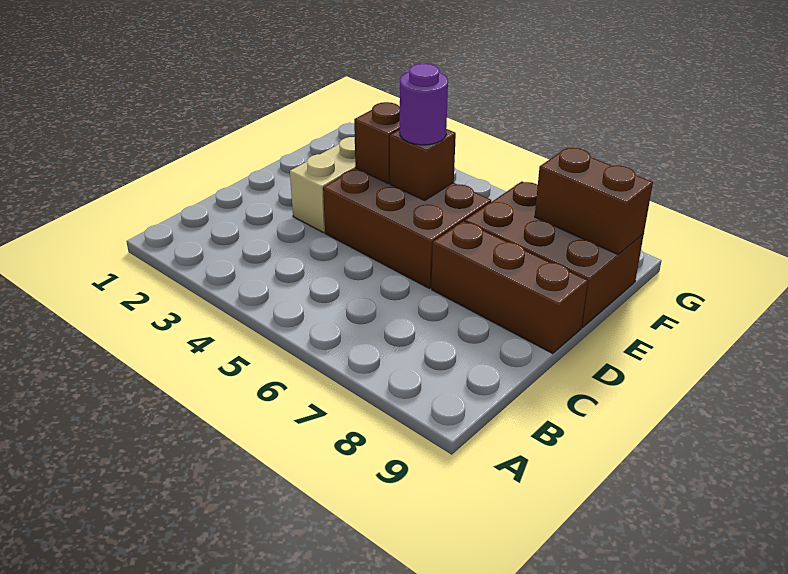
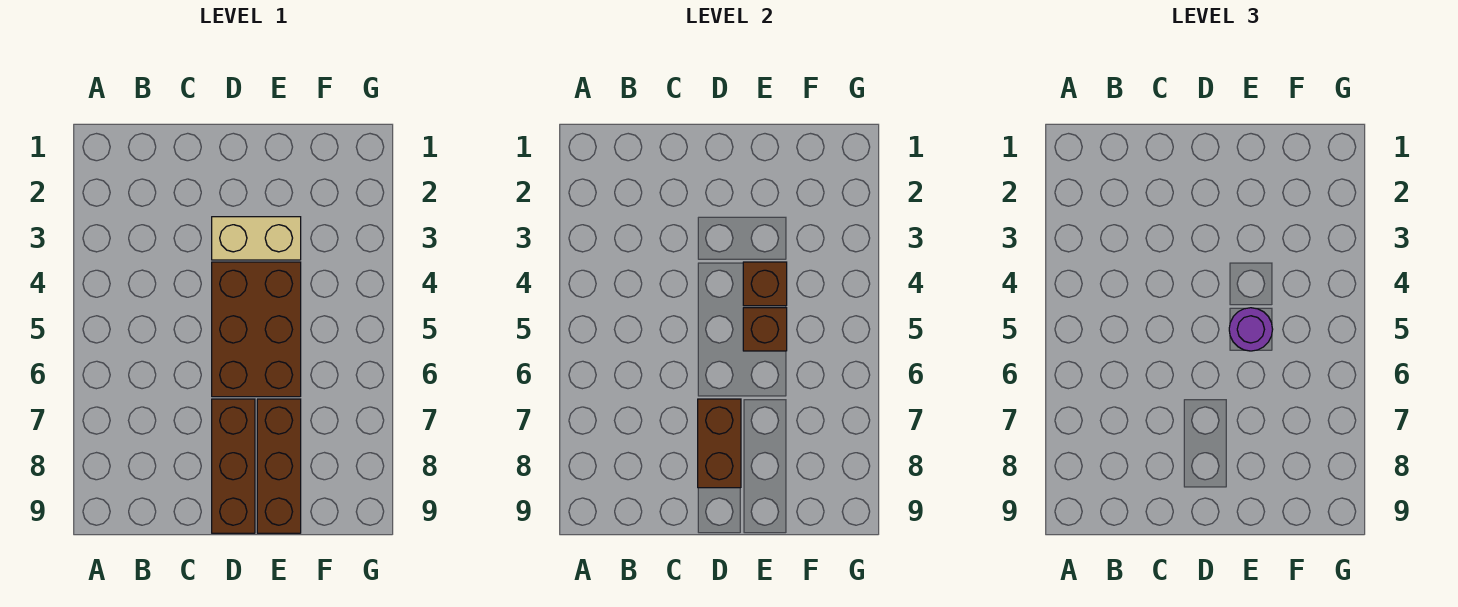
brown brick E7:F9 level 1 -> brown brick E7:E9 level 1
brown brick F8:F9 level 2 -> brown brick D7:D8 level 2

